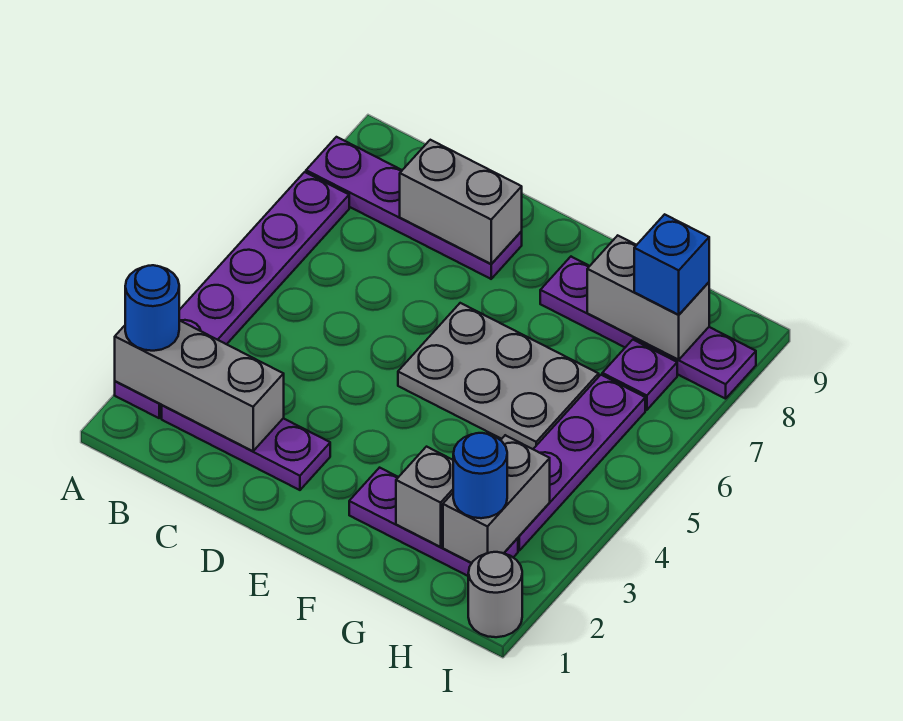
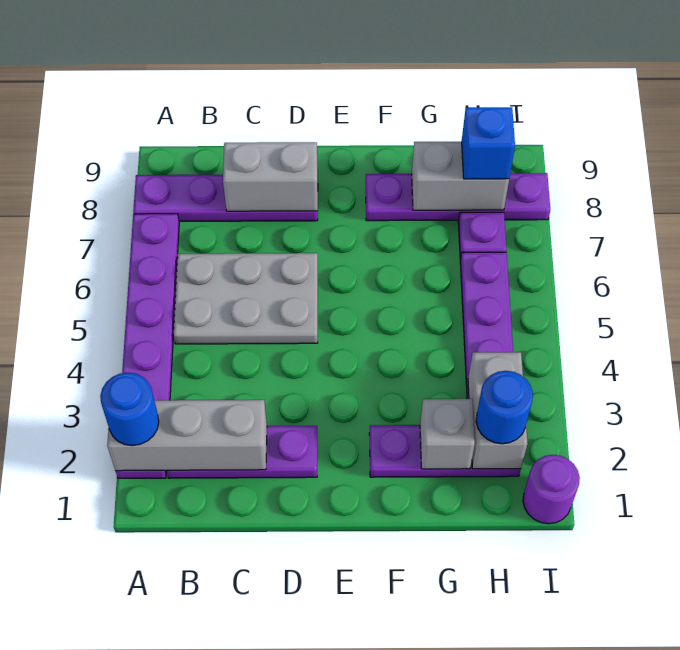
grey plate E5:G6 level 1 -> grey plate B5:D6 level 1
grey round brick I1 level 1 -> purple round brick I1 level 1

